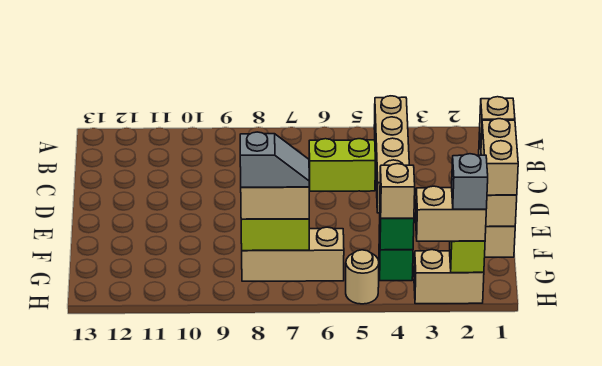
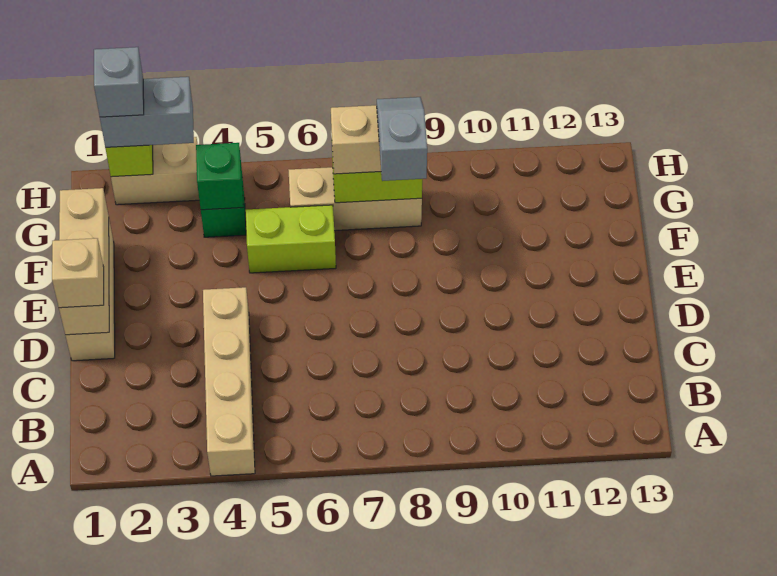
lime brick C5:C6 level 1 -> lime brick F5:F6 level 1
tan brick E1:F1 level 3 -> none
tan brick G4 level 3 -> none
grey slope G7:G8 level 4 top 8 -> grey slope F8:G8 level 4 top F
tan brick H2:H3 level 3 -> grey brick H2:H3 level 3
tan round brick H5 level 1 -> none

